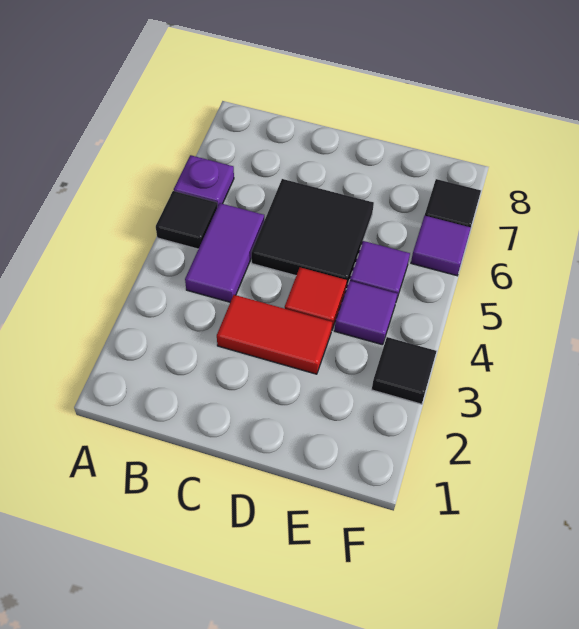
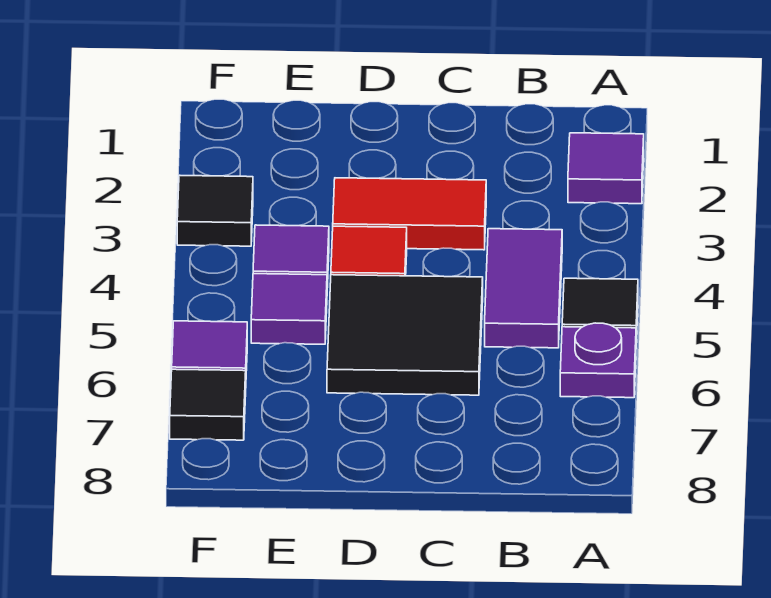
none -> purple tile A2 level 1

